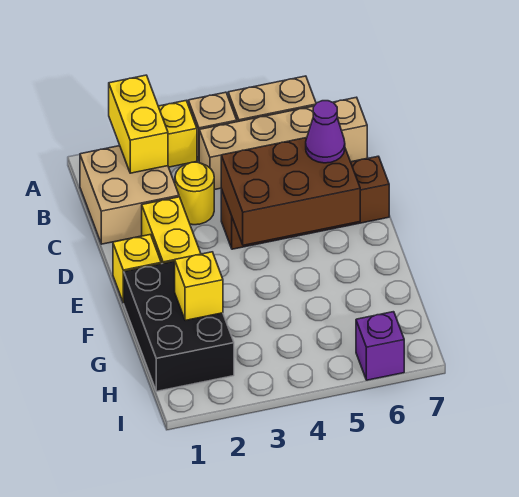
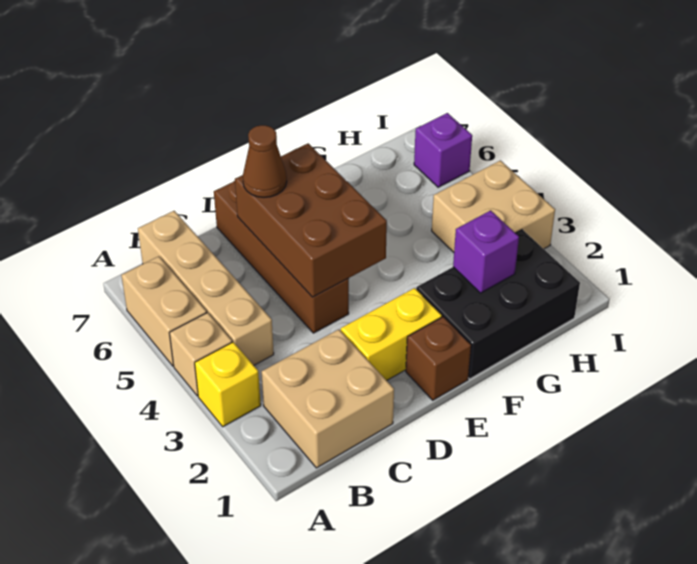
yellow brick A2:B2 level 2 -> none
yellow round brick C3 level 1 -> none
purple cone D6 level 3 -> brown cone D6 level 3
yellow brick E1 level 1 -> brown brick E1 level 1
yellow brick G2 level 2 -> purple brick G2 level 2
none -> tan brick H3:I4 level 1

